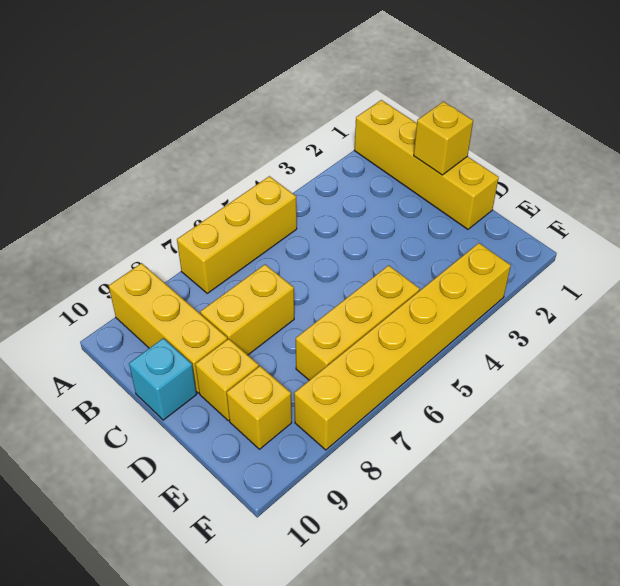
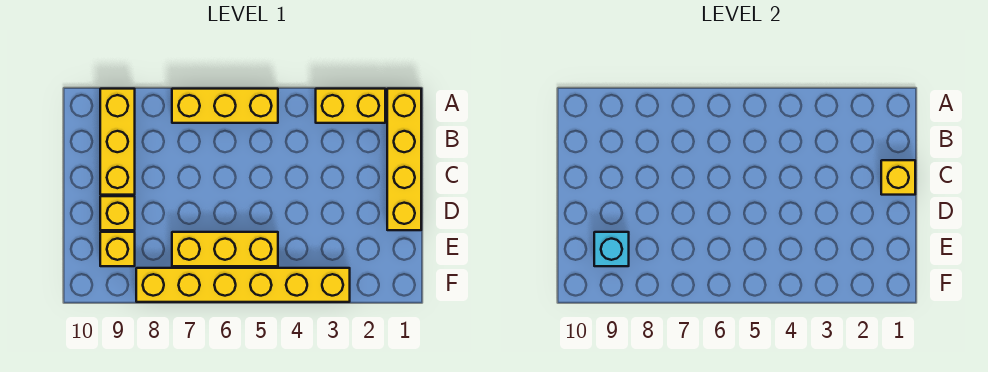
yellow brick C7:C8 level 1 -> yellow brick A2:A3 level 1
cyan brick C10 level 1 -> cyan brick E9 level 2

